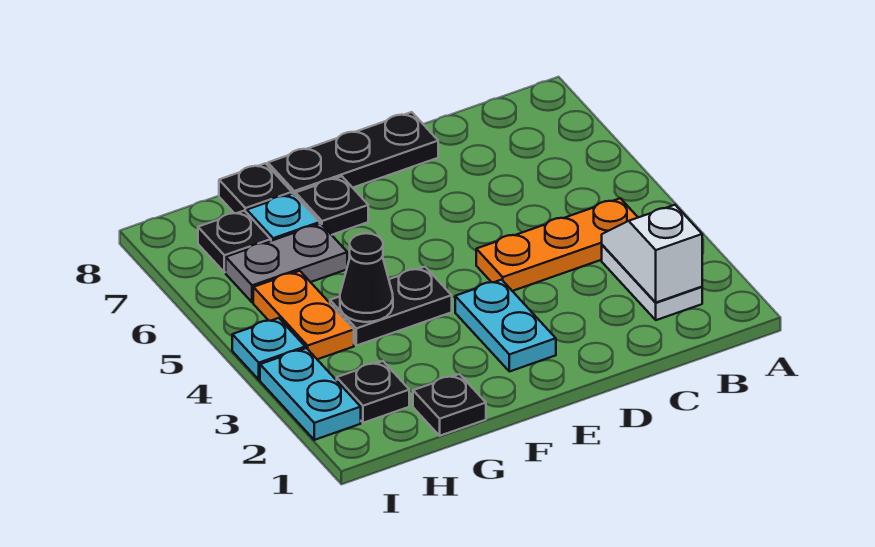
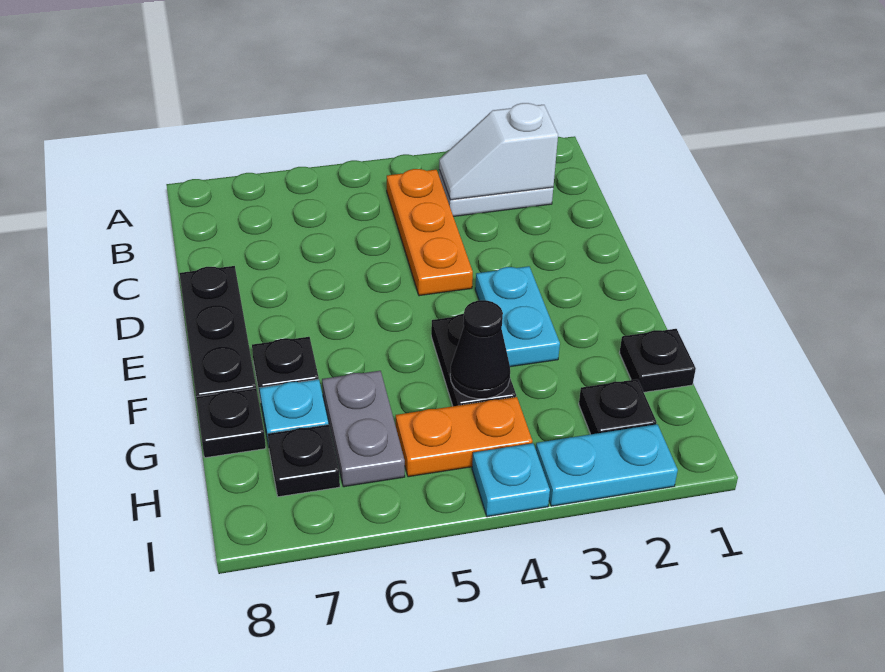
cyan plate E2:E3 level 1 -> cyan plate E3:F3 level 1

